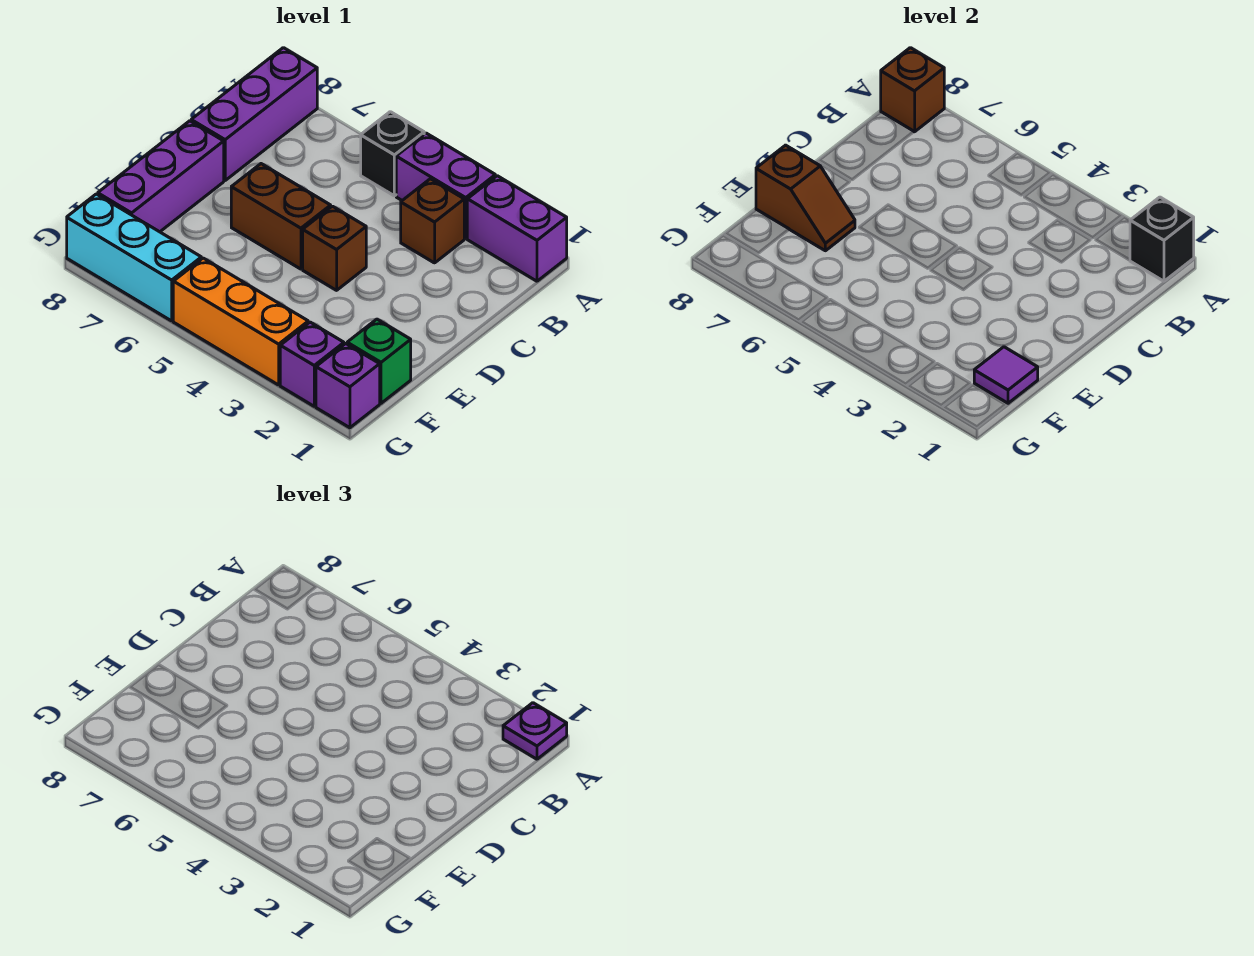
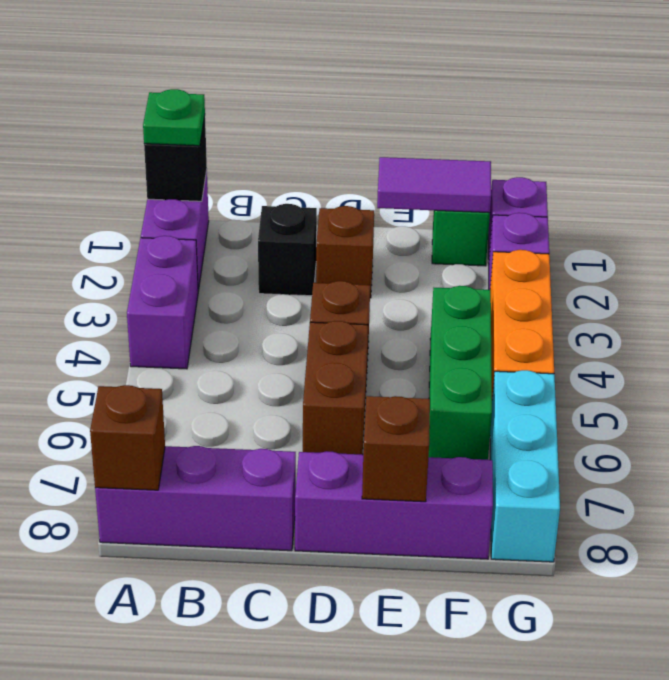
purple plate A1 level 3 -> green plate A1 level 3
black brick A5 level 1 -> black brick C2 level 1
brown brick B3 level 1 -> brown brick D2 level 1
purple tile F1 level 2 -> purple tile E1:F1 level 2
none -> green brick F4:F6 level 1

